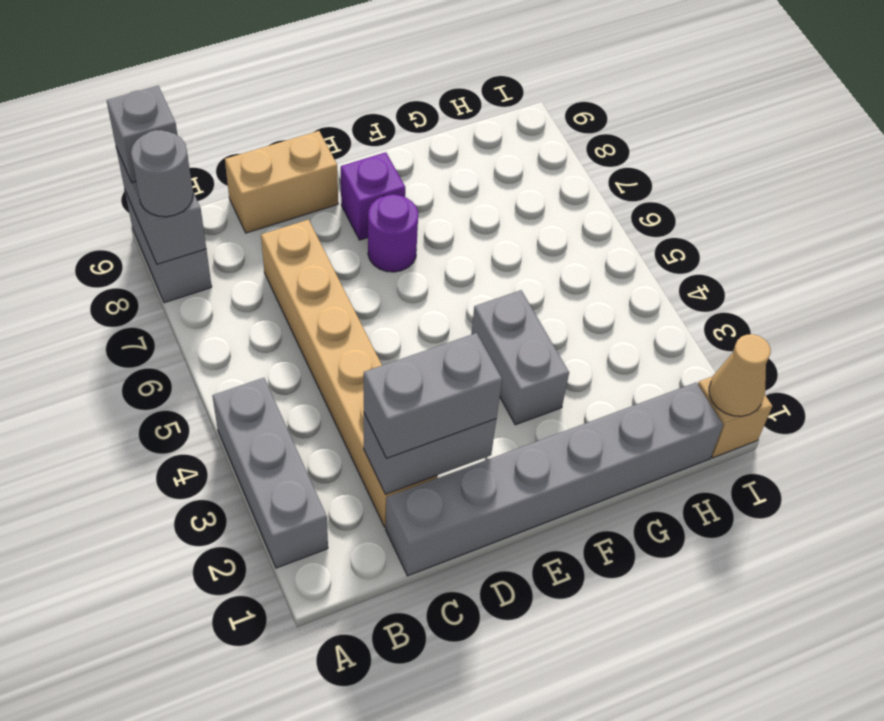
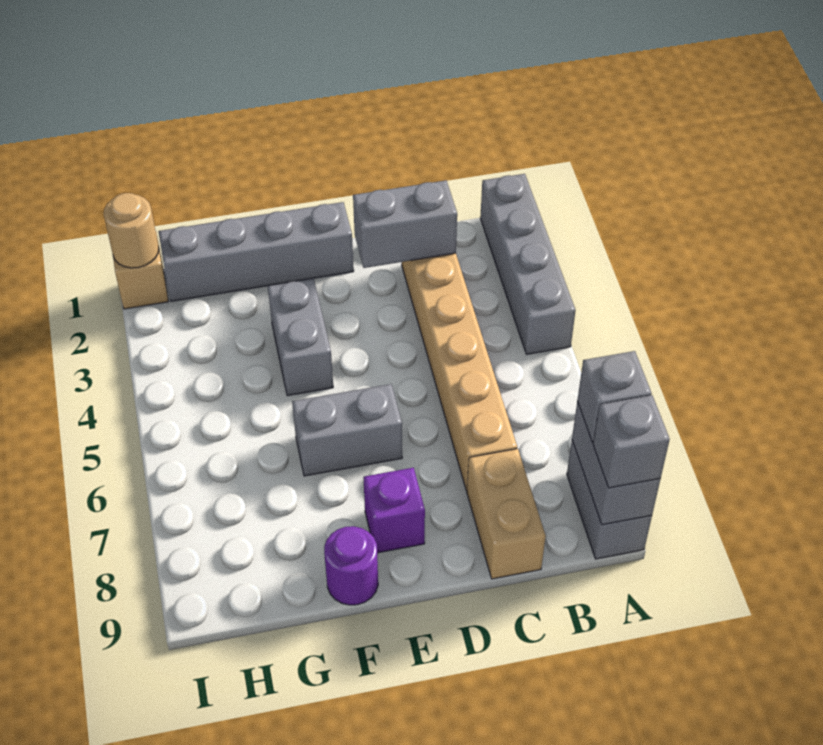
grey brick A2:A4 level 1 -> grey brick A1:A4 level 1
grey round brick A8 level 3 -> grey brick A8 level 3
grey brick C1:H1 level 1 -> grey brick E1:H1 level 1
grey brick C2:D2 level 3 -> grey brick E6:F6 level 1
tan brick C9:D9 level 1 -> tan brick C8:C9 level 1
purple round brick E7 level 1 -> purple round brick F9 level 1
tan cone I1 level 2 -> tan round brick I1 level 2

